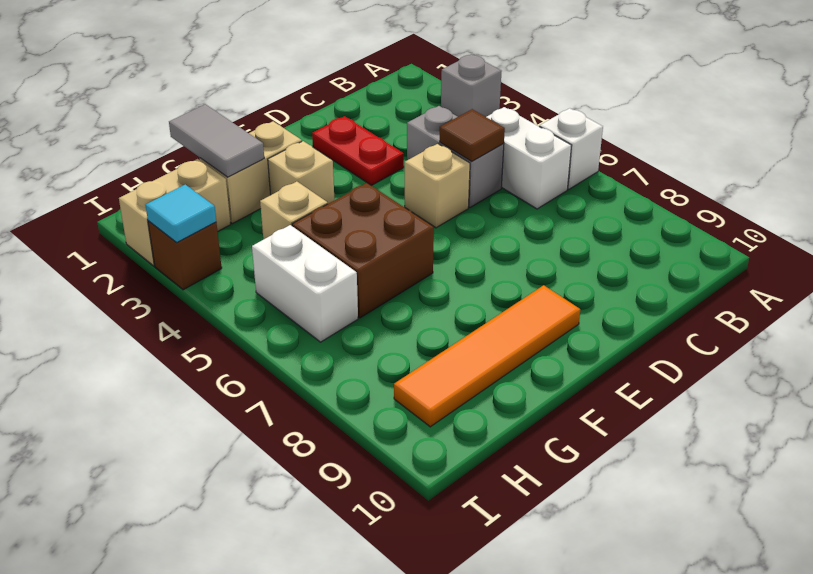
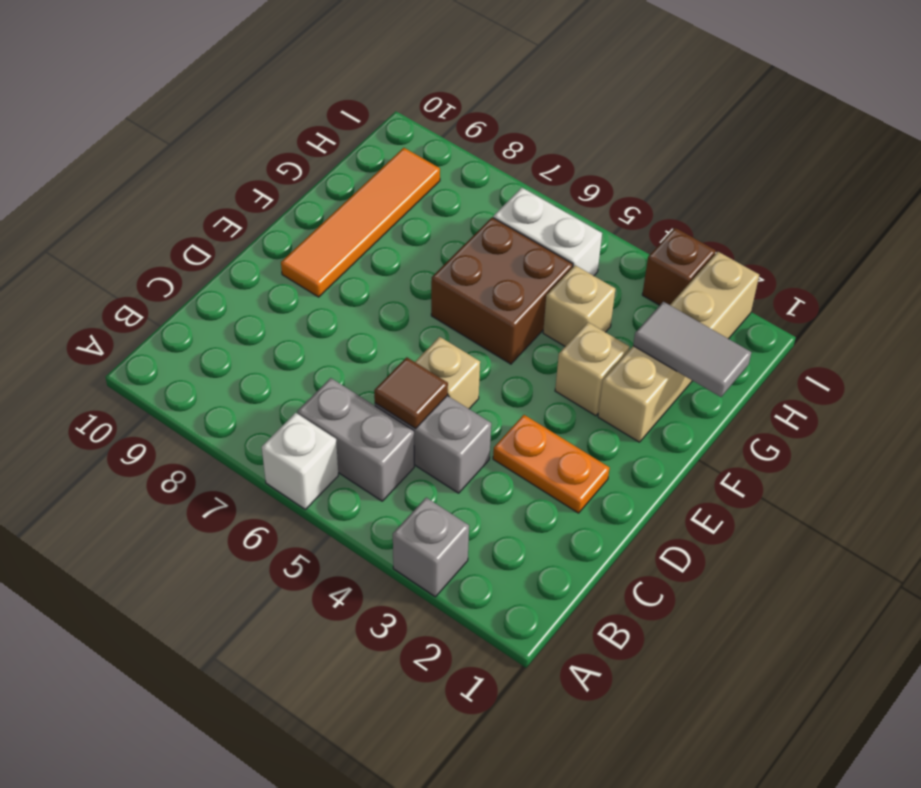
white brick B5:B6 level 1 -> grey brick B5:B6 level 1
red plate D2:D3 level 1 -> orange plate D2:D3 level 1
cyan tile I3 level 2 -> none

